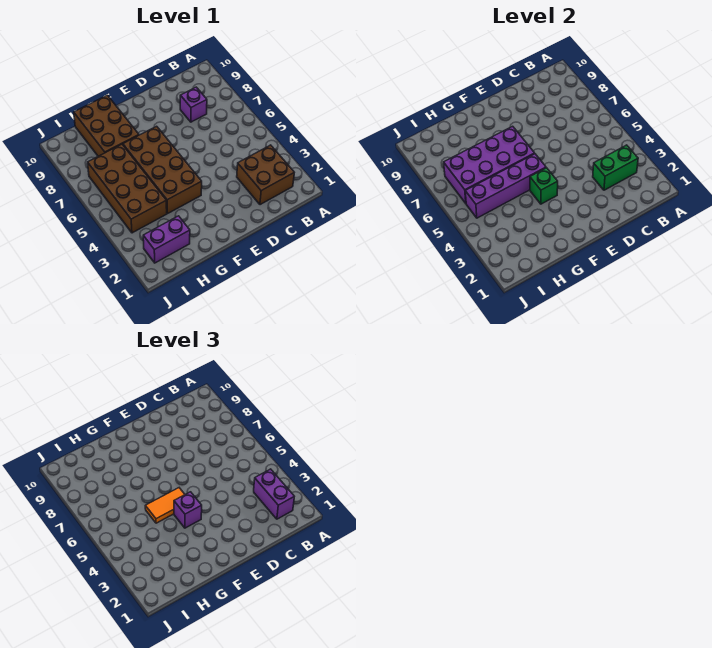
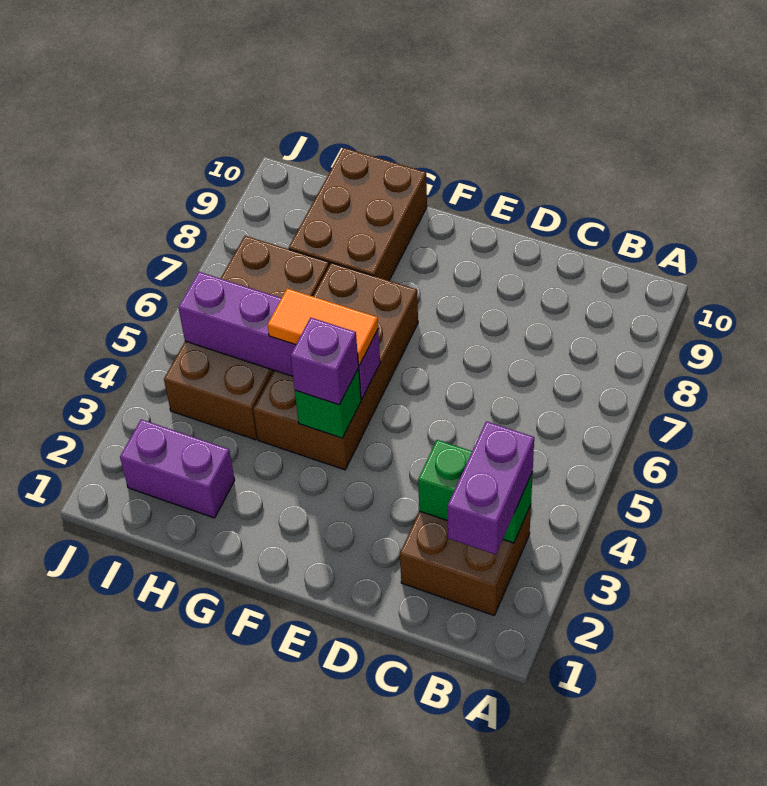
purple brick C8 level 1 -> none
purple brick F6:I7 level 2 -> none

